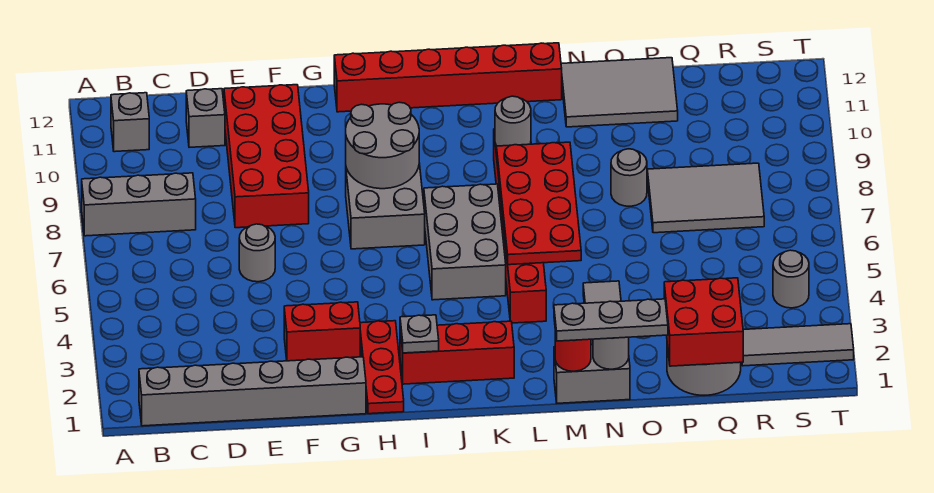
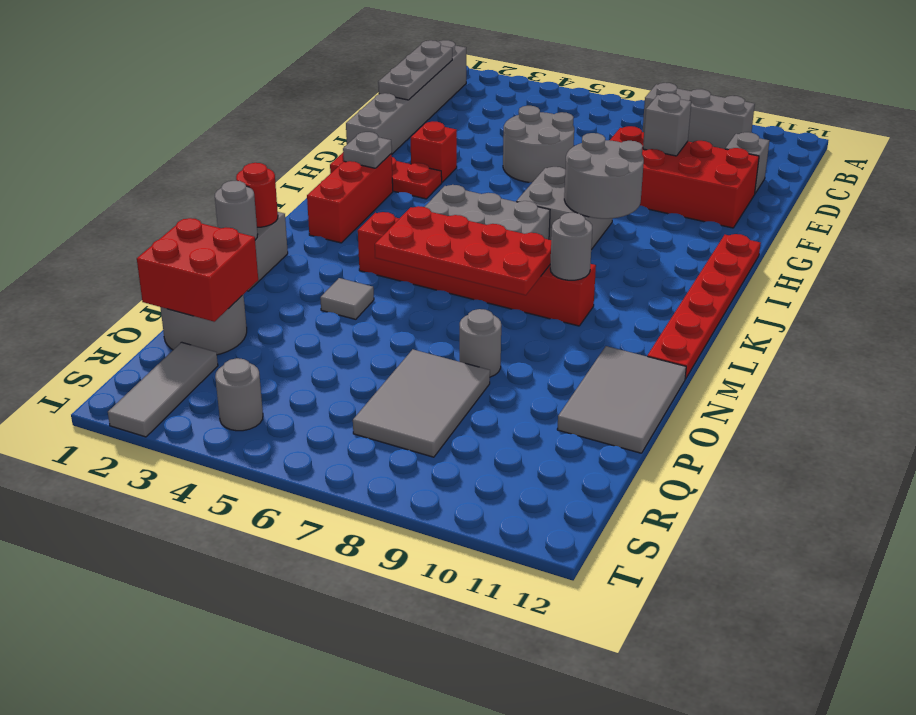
grey brick A8:C8 level 1 -> grey brick B8:B10 level 1
grey brick B11 level 1 -> grey brick E9 level 2
grey round brick E6 level 1 -> grey round brick E5:F6 level 1
red brick F3:G3 level 1 -> red brick G3 level 1
red brick H12:M12 level 1 -> red plate H12:M12 level 1
grey plate M1:O1 level 3 -> grey plate C1:E1 level 2

